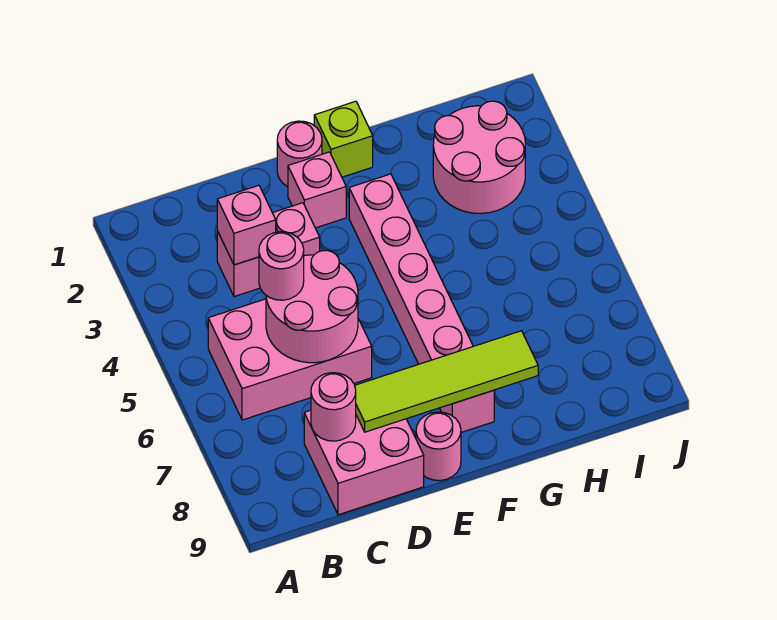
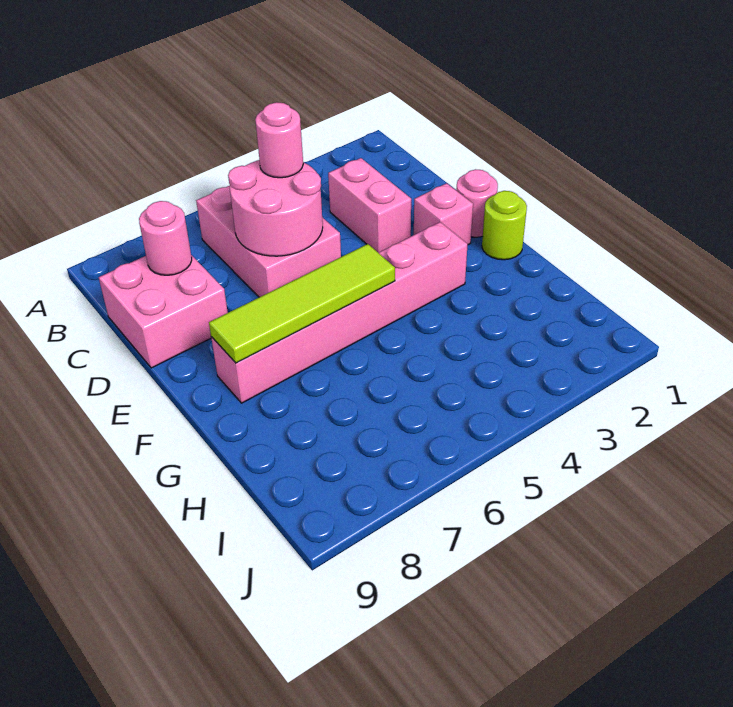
pink brick C3 level 2 -> none
lime tile D8:G8 level 2 -> lime tile F5:F8 level 2
pink round brick E9 level 1 -> none
lime brick F1 level 1 -> lime round brick F1 level 1
pink round brick H2:I3 level 1 -> none

